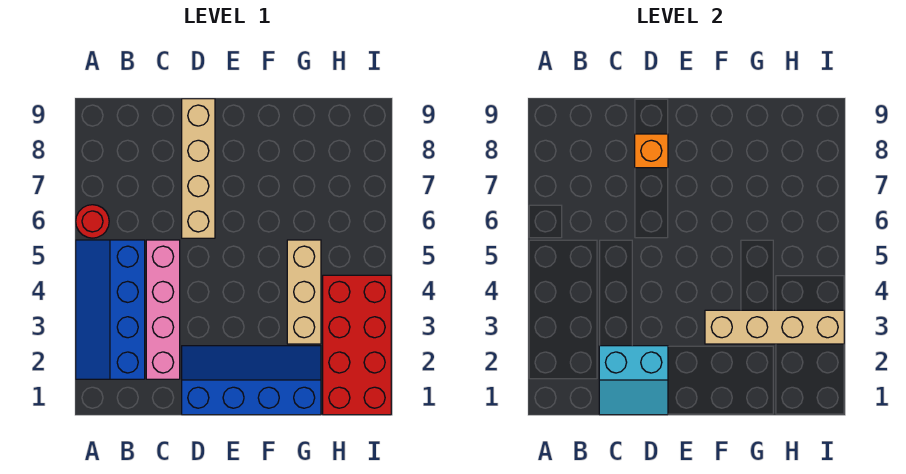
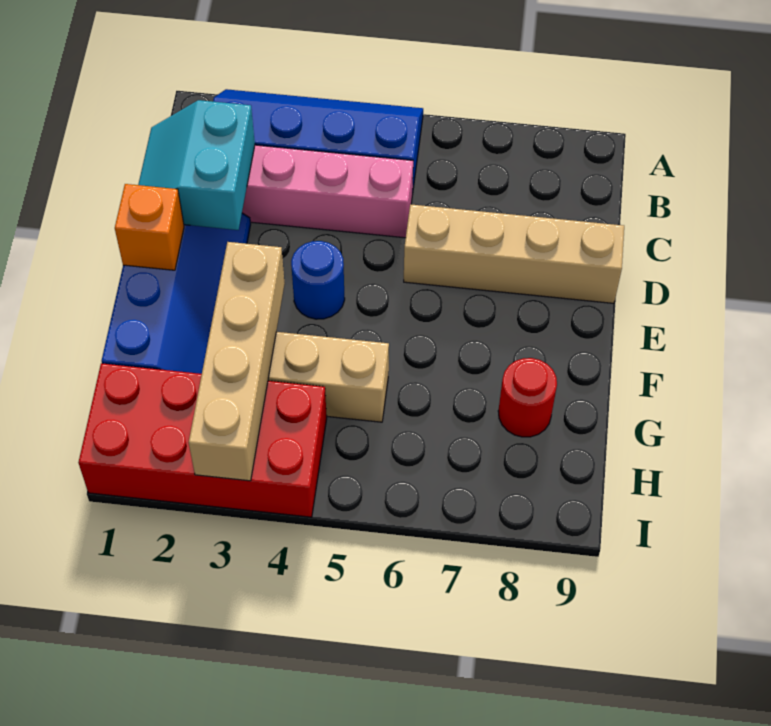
red round brick A6 level 1 -> red round brick G8 level 1
orange brick D8 level 2 -> orange brick E1 level 2
none -> blue round brick E4 level 1

